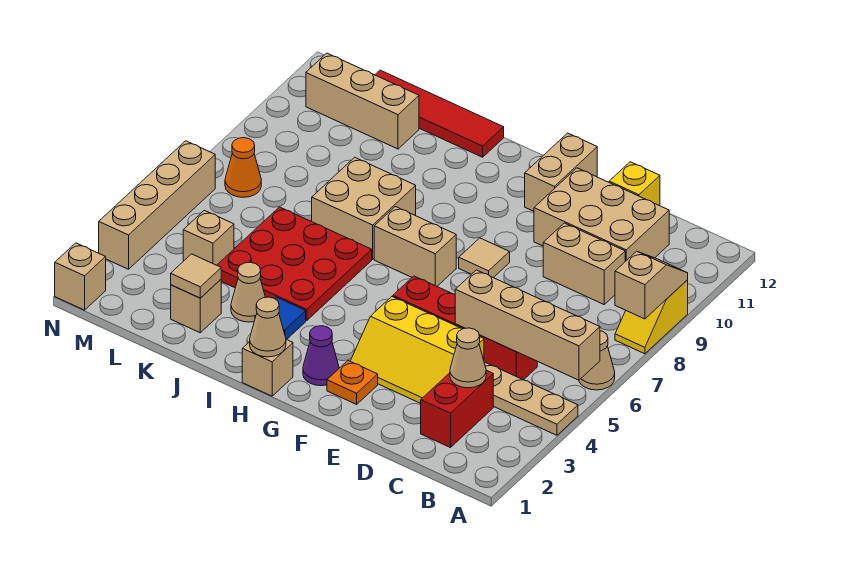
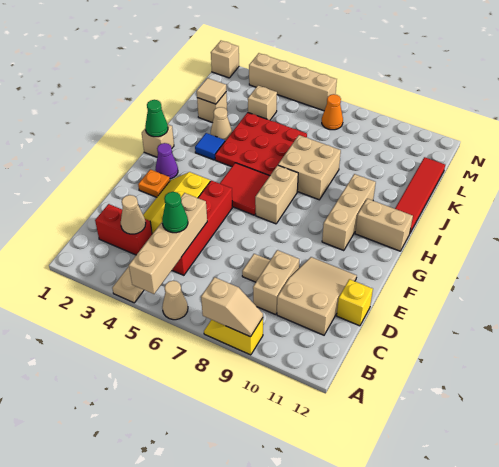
none -> green cone C5 level 3
tan brick C10:E11 level 1 -> tan slope C10:E11 level 1 top C
tan tile F8 level 1 -> tan tile D8 level 1
tan brick F11:F12 level 1 -> tan brick H11:H12 level 1
none -> red tile G5:H6 level 1
tan cone H1 level 2 -> green cone H1 level 2
tan brick K11:M11 level 1 -> tan brick G10:I10 level 1

